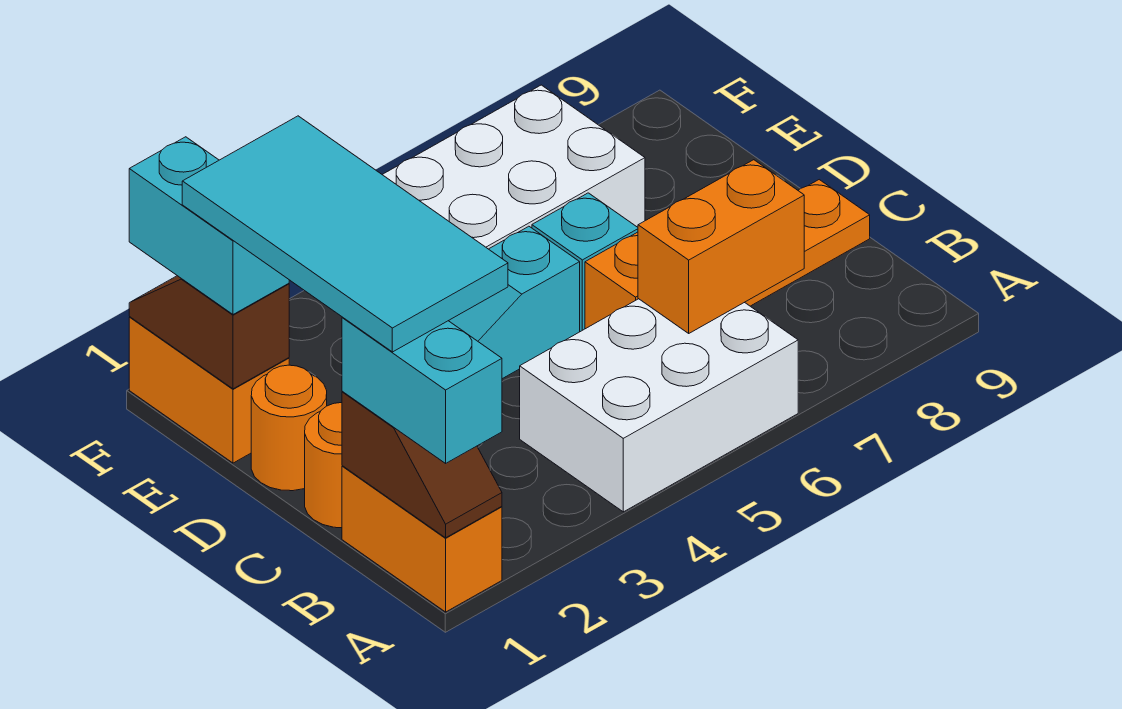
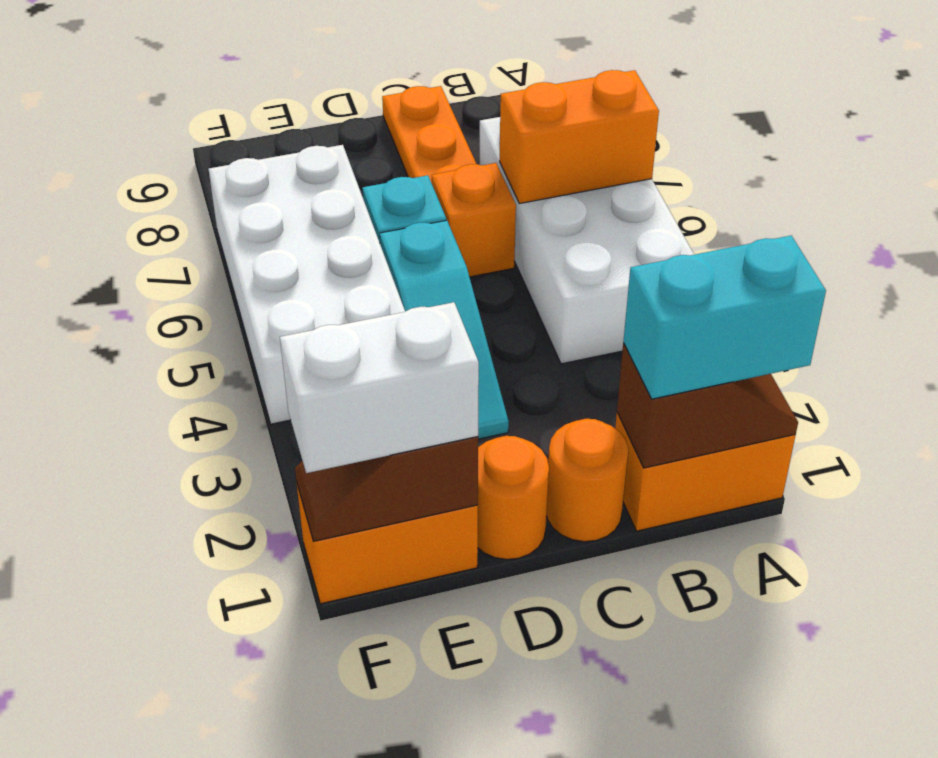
white brick A4:B6 level 1 -> white brick A4:B7 level 1
cyan tile B1:E2 level 4 -> none
orange brick B6:B7 level 2 -> orange brick A6:B6 level 2
cyan brick E1:F1 level 3 -> white brick E1:F1 level 3

